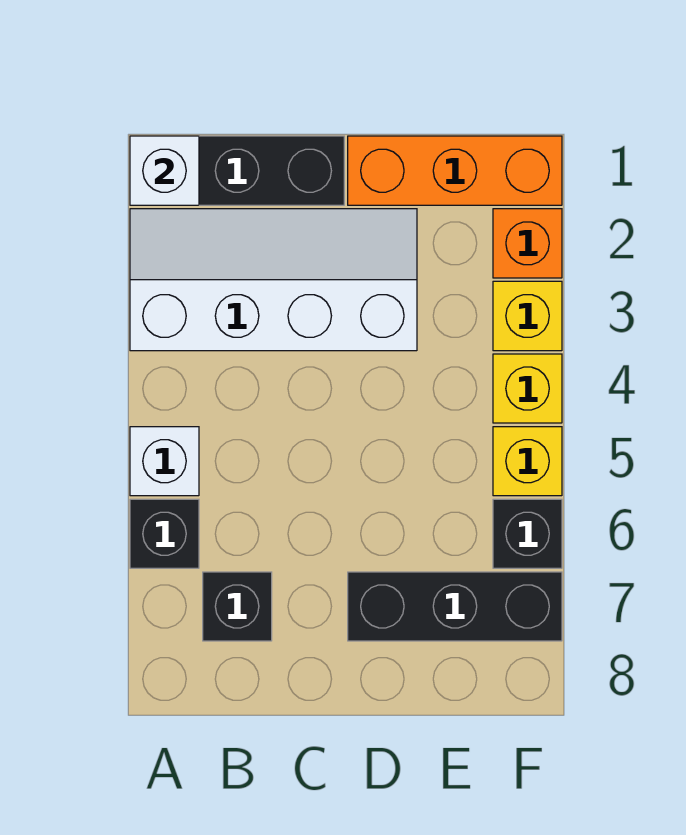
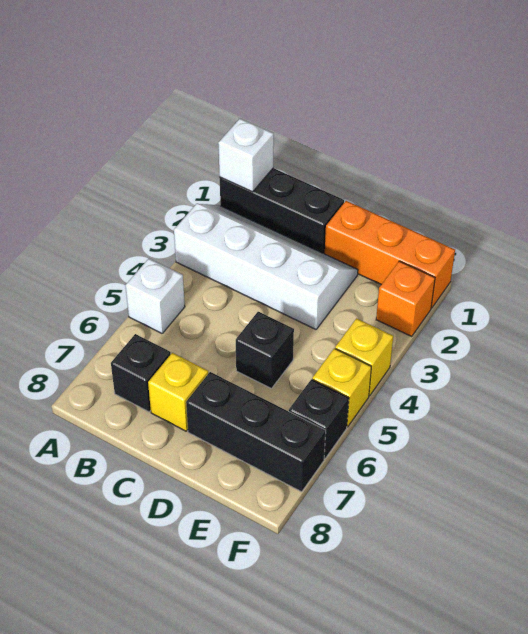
black brick A6 level 1 -> black brick D5 level 1
yellow brick F3 level 1 -> yellow brick C7 level 1

